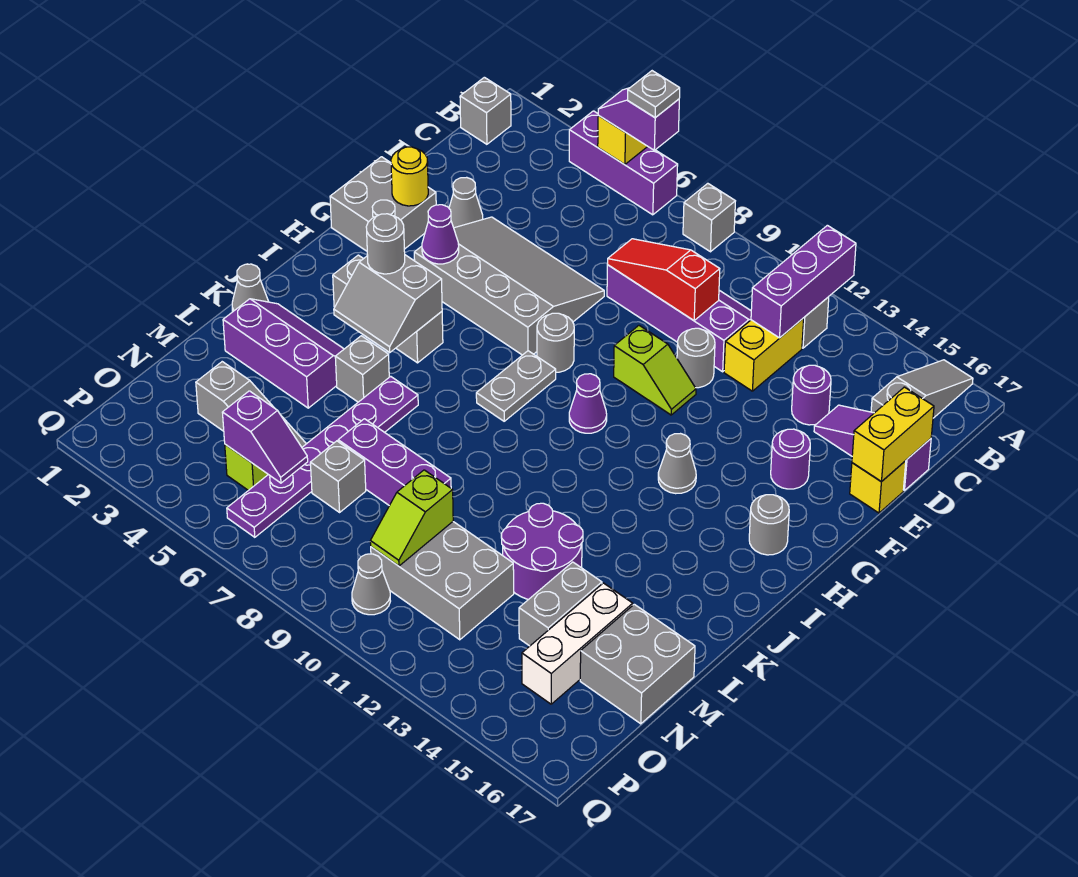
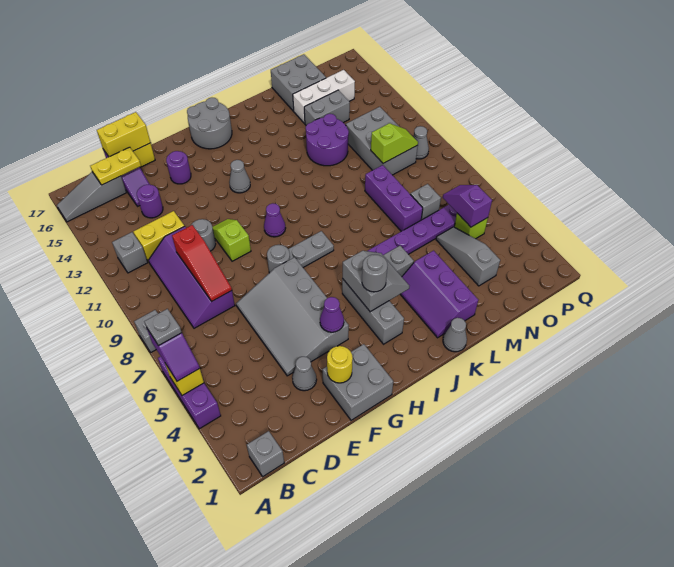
purple brick A12:C12 level 2 -> none
none -> yellow plate C16:D16 level 2
grey round brick H16 level 1 -> grey round brick H16:I17 level 1

